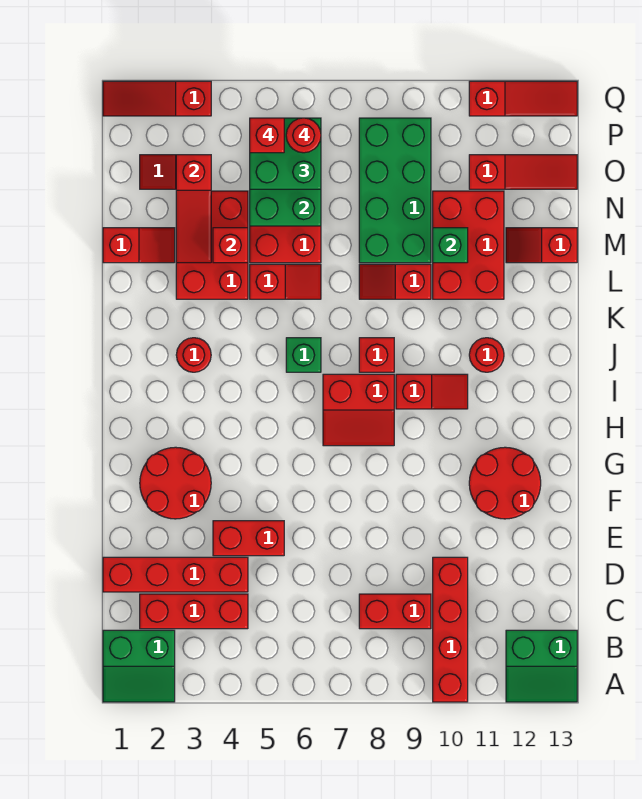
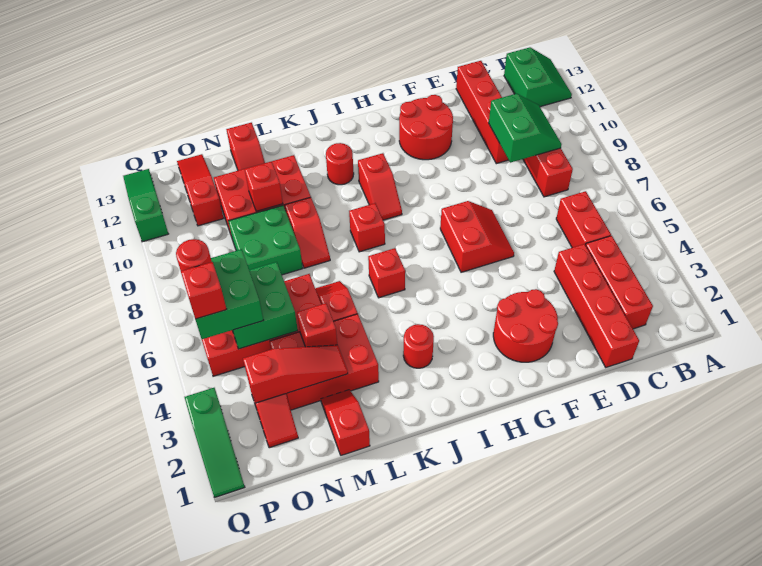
green slope A1:B2 level 1 top B -> green slope C9:D10 level 2 top D
red brick A10:D10 level 1 -> red brick D10:D13 level 1
red brick E4:E5 level 1 -> red brick C5:C6 level 1
red slope H7:I8 level 1 top I -> red slope F6:G7 level 1 top G
red slope I9:I10 level 1 top 9 -> red slope I9:I10 level 1 top 10
green brick J6 level 1 -> red brick J6 level 1
green brick M8:P9 level 1 -> green brick M8:N9 level 1
green brick M10 level 2 -> red brick M10 level 2
red slope Q1:Q3 level 1 top 3 -> green slope Q1:Q3 level 1 top 3
red slope Q11:Q13 level 1 top 11 -> green slope Q11:Q13 level 1 top 11

